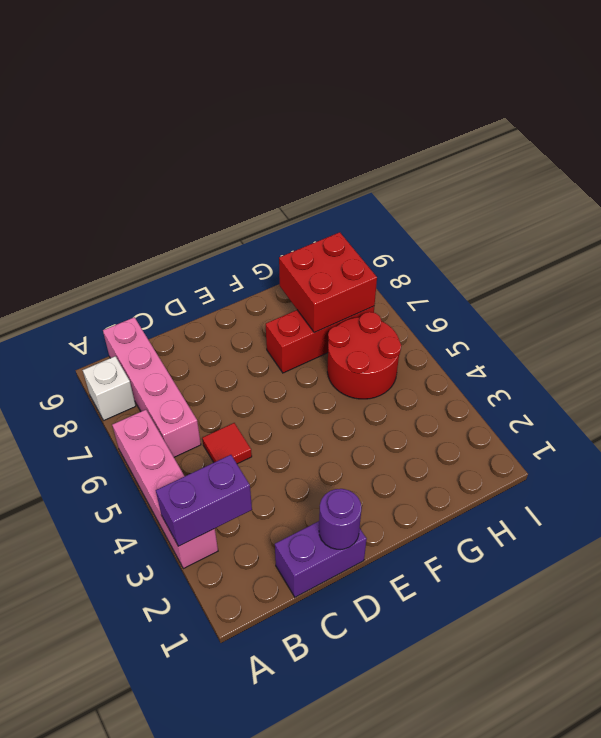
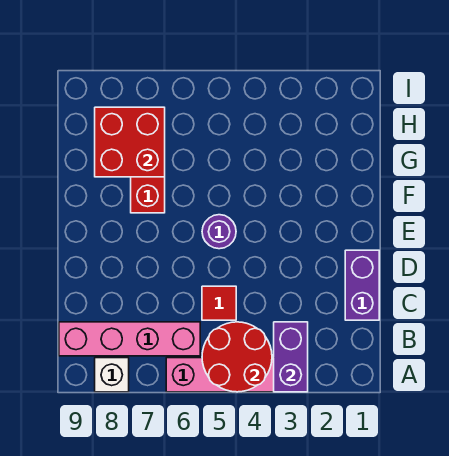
purple round brick D1 level 2 -> purple round brick E5 level 1
red round brick G5:H6 level 1 -> red round brick A4:B5 level 2

